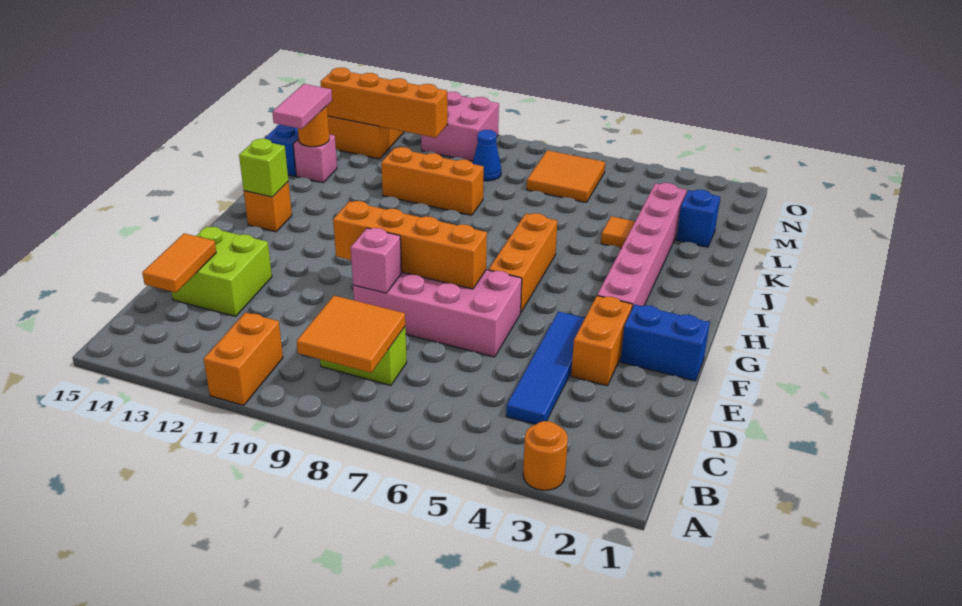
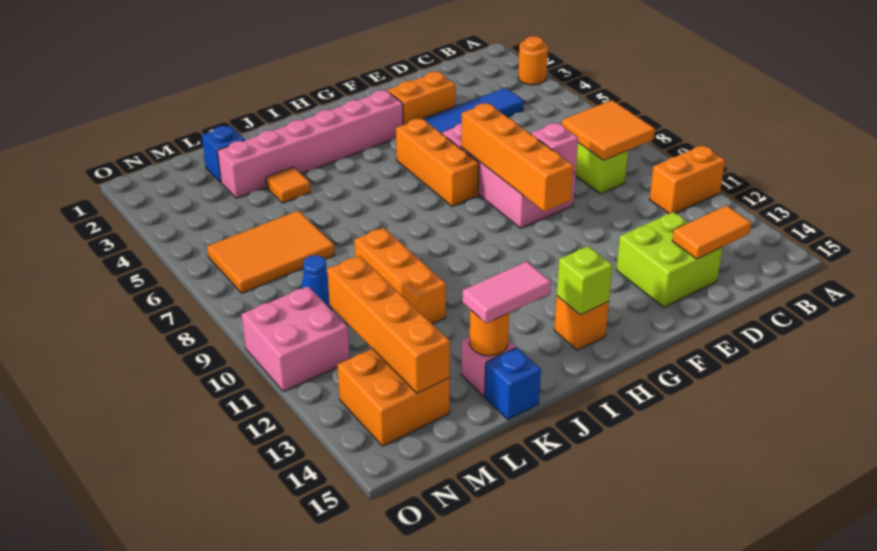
blue brick F1:F2 level 1 -> none
orange brick G6:I6 level 1 -> orange brick G5:G7 level 1
orange tile M6:N7 level 1 -> orange tile L6:N7 level 1

